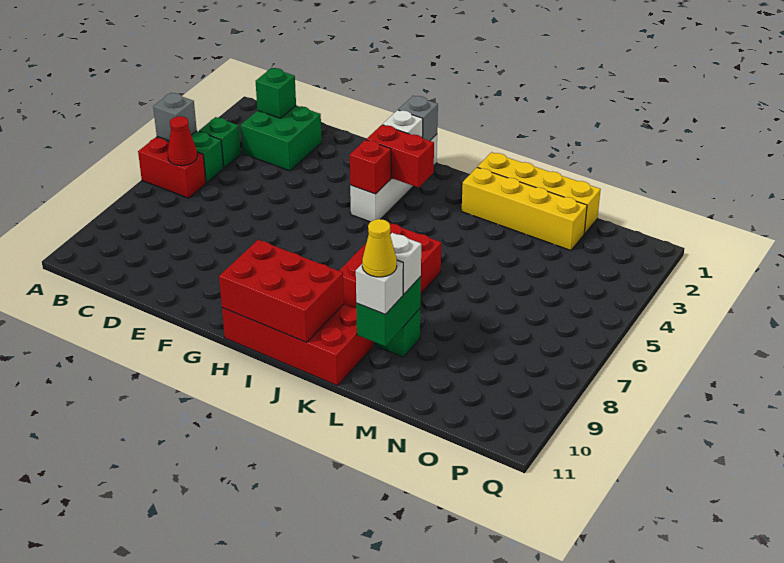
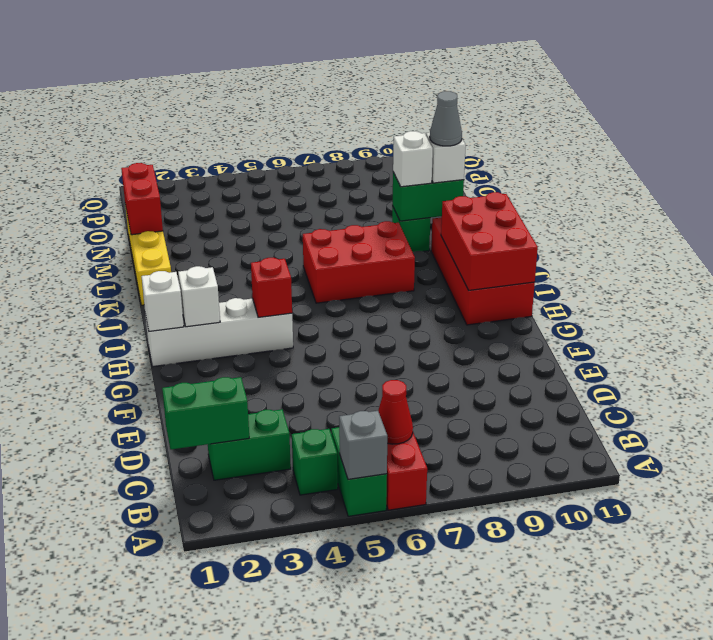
green brick C2:D3 level 1 -> green brick C2:C3 level 1
green brick C2 level 2 -> green brick C1:C2 level 2
grey brick H1 level 2 -> white brick H1 level 2
red brick H3:I3 level 2 -> red brick M1:N1 level 2
yellow brick K2:N2 level 1 -> none
yellow cone L10 level 4 -> grey cone L10 level 4

